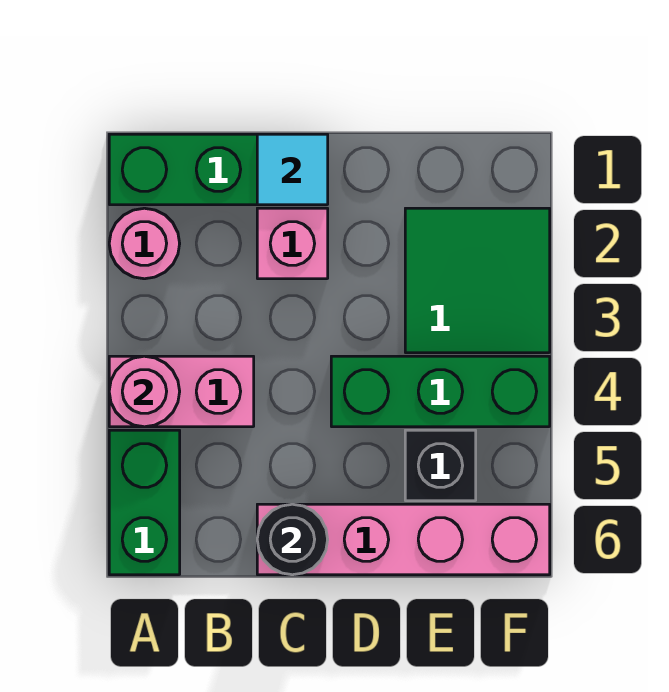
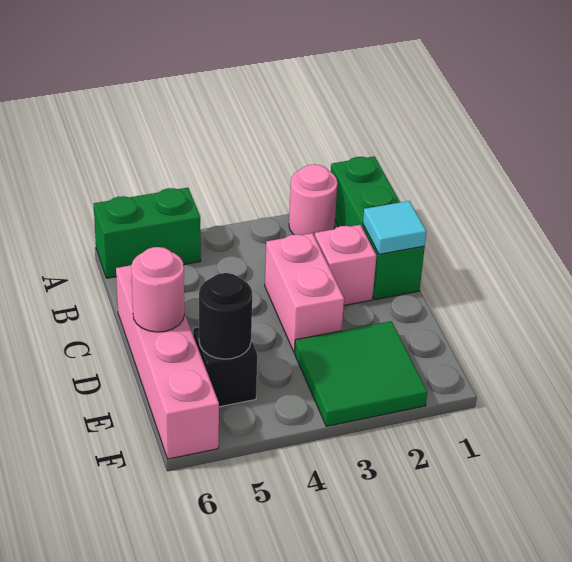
pink brick A4:B4 level 1 -> pink brick C3:D3 level 1
pink round brick A4 level 2 -> pink round brick D6 level 2
black round brick C6 level 2 -> black round brick E5 level 2
green brick D4:F4 level 1 -> none

